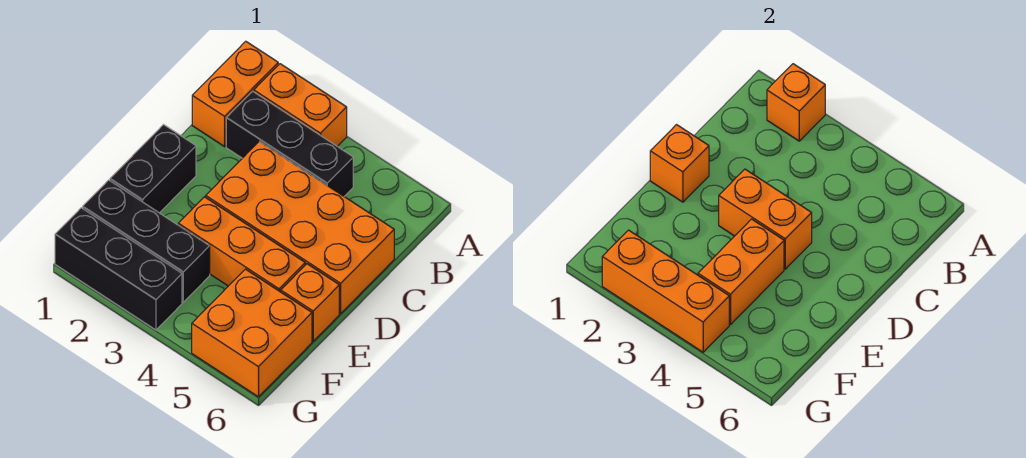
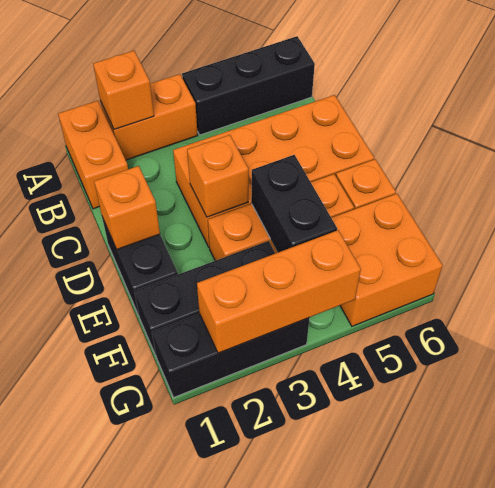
black brick B2:B4 level 1 -> black brick A4:A6 level 1
orange brick D3:D4 level 2 -> orange brick D3 level 2
orange brick E4:F4 level 2 -> black brick E4:F4 level 2

